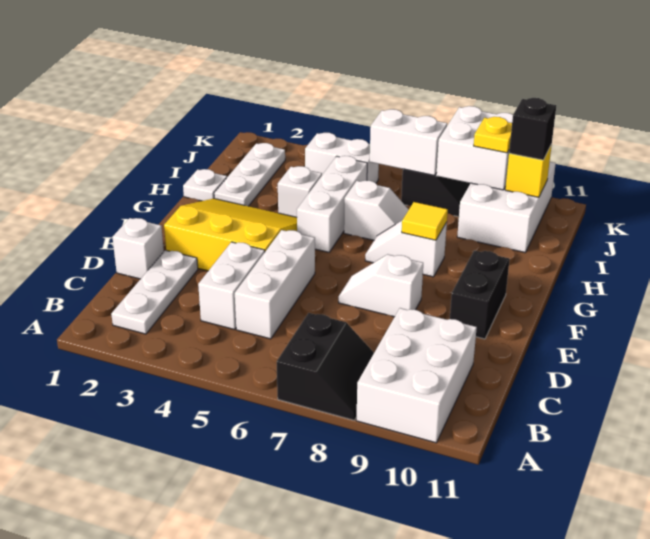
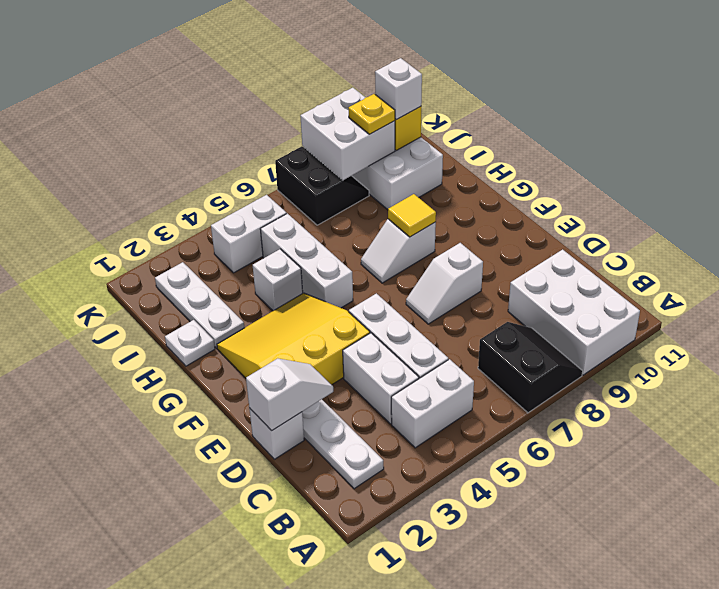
black brick E10:F10 level 1 -> none
white slope H6:H7 level 1 top 6 -> white slope D1:D2 level 2 top 1
white brick J6:J7 level 2 -> white brick B4:B5 level 1
black brick J10 level 3 -> white brick J10 level 3

